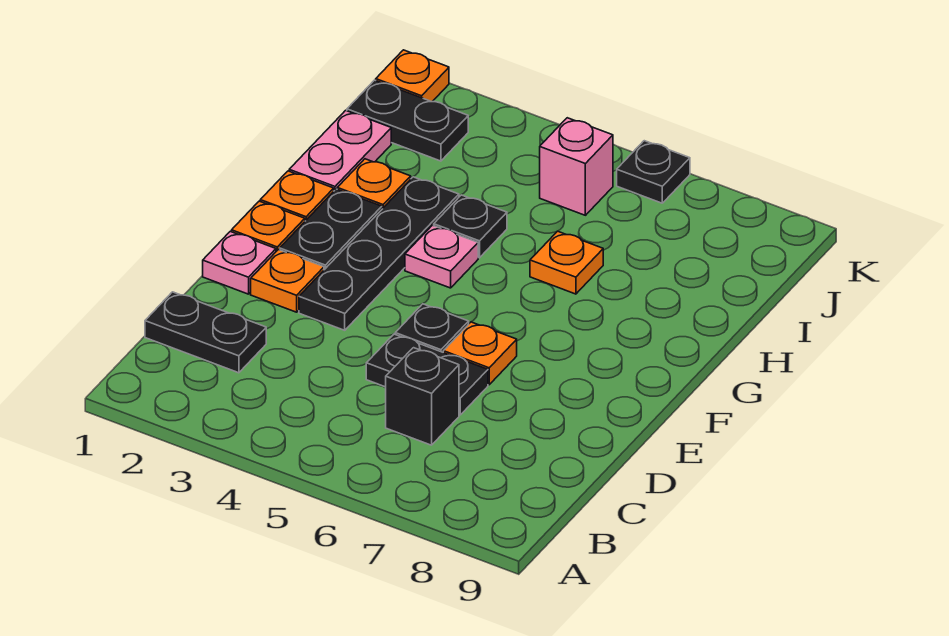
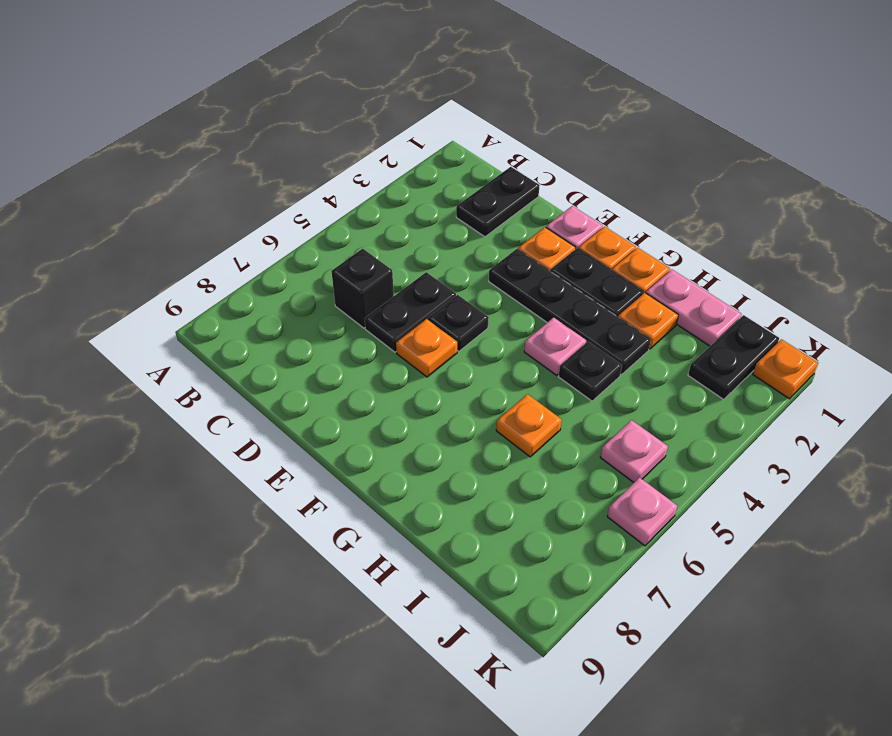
pink brick J5 level 1 -> pink plate J5 level 1
black plate K6 level 1 -> pink plate K6 level 1

